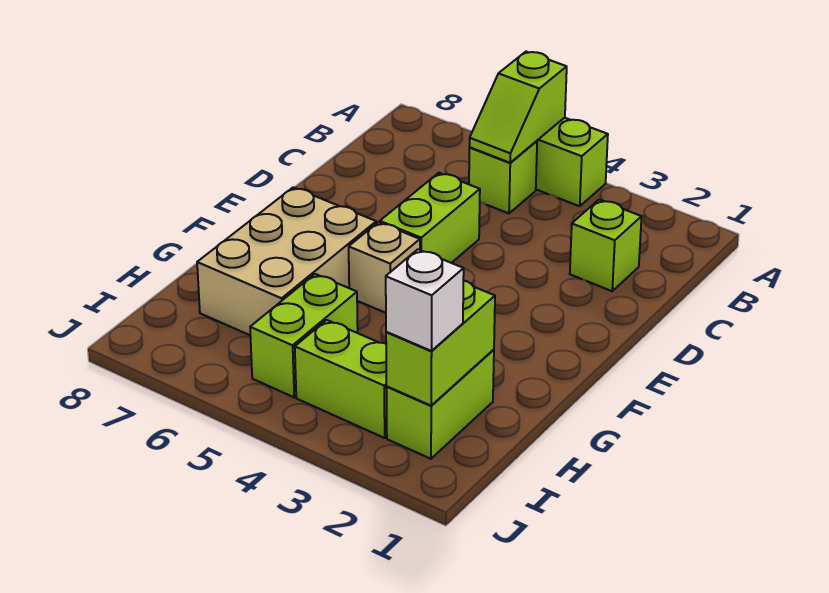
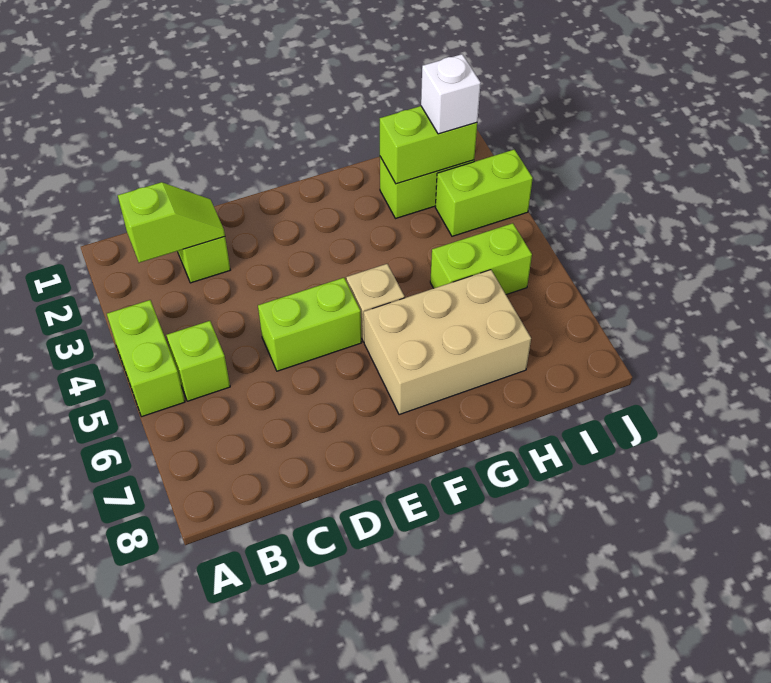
lime slope A5:B5 level 2 top A -> lime slope B2:C2 level 2 top B
lime brick I3:I4 level 1 -> lime brick I3:J3 level 1

